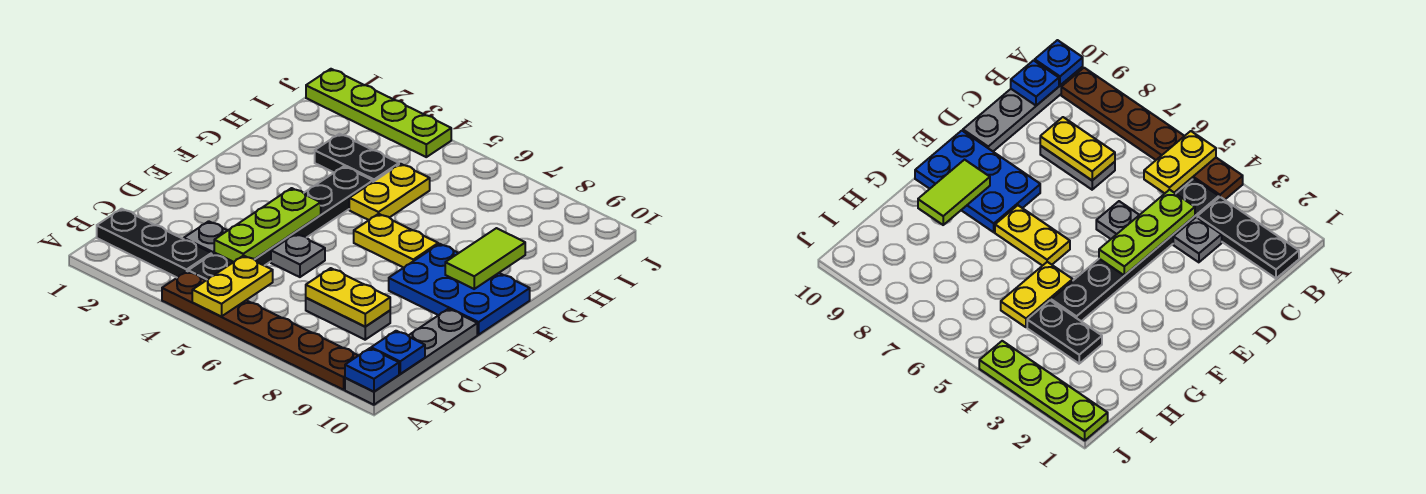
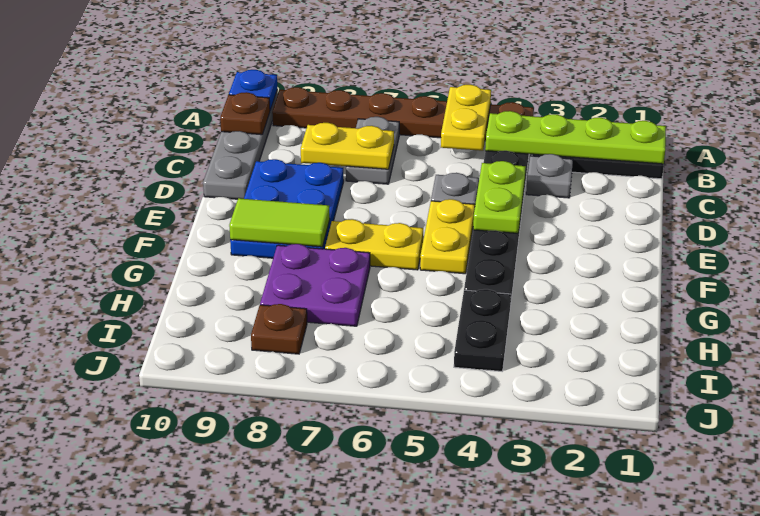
blue plate B10 level 2 -> brown plate B10 level 2
lime plate C4:E4 level 2 -> lime plate D4:E4 level 2
grey plate C7:C8 level 1 -> grey plate B7:C7 level 1
blue plate E8:F10 level 1 -> blue plate D8:F9 level 1
lime tile F9:G9 level 2 -> lime tile F8:F9 level 2
yellow plate G5:H5 level 1 -> yellow plate E5:F5 level 1
none -> purple plate G7:H8 level 1
black plate H3:H4 level 1 -> black plate H4:I4 level 1
none -> brown plate I8 level 1
lime plate J1:J4 level 1 -> lime plate B1:B4 level 2

